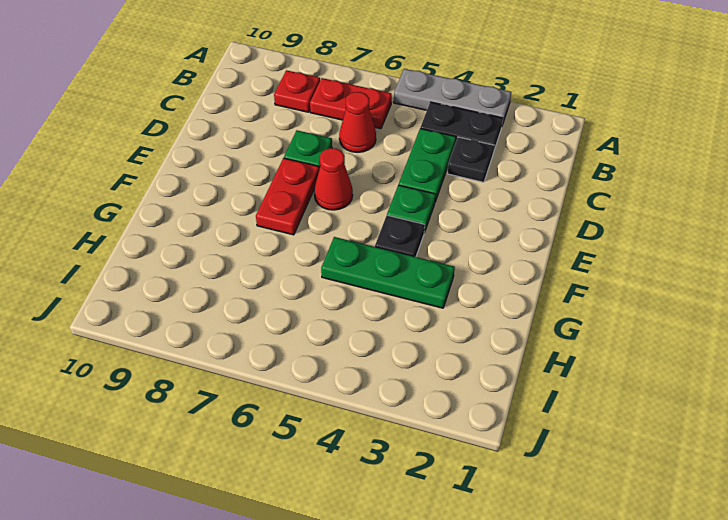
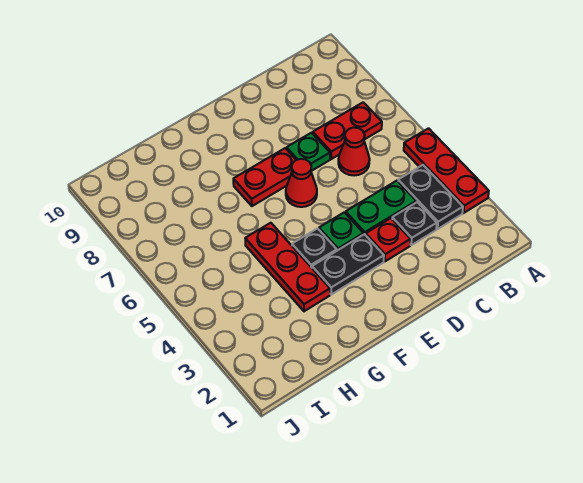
grey plate A3:A5 level 1 -> red plate A3:A5 level 1
red plate B6:B7 level 1 -> red plate B7:C7 level 1
red plate B8 level 1 -> red plate D3 level 1
none -> black plate E3:F3 level 1
green plate G3:G5 level 1 -> red plate G3:G5 level 1

